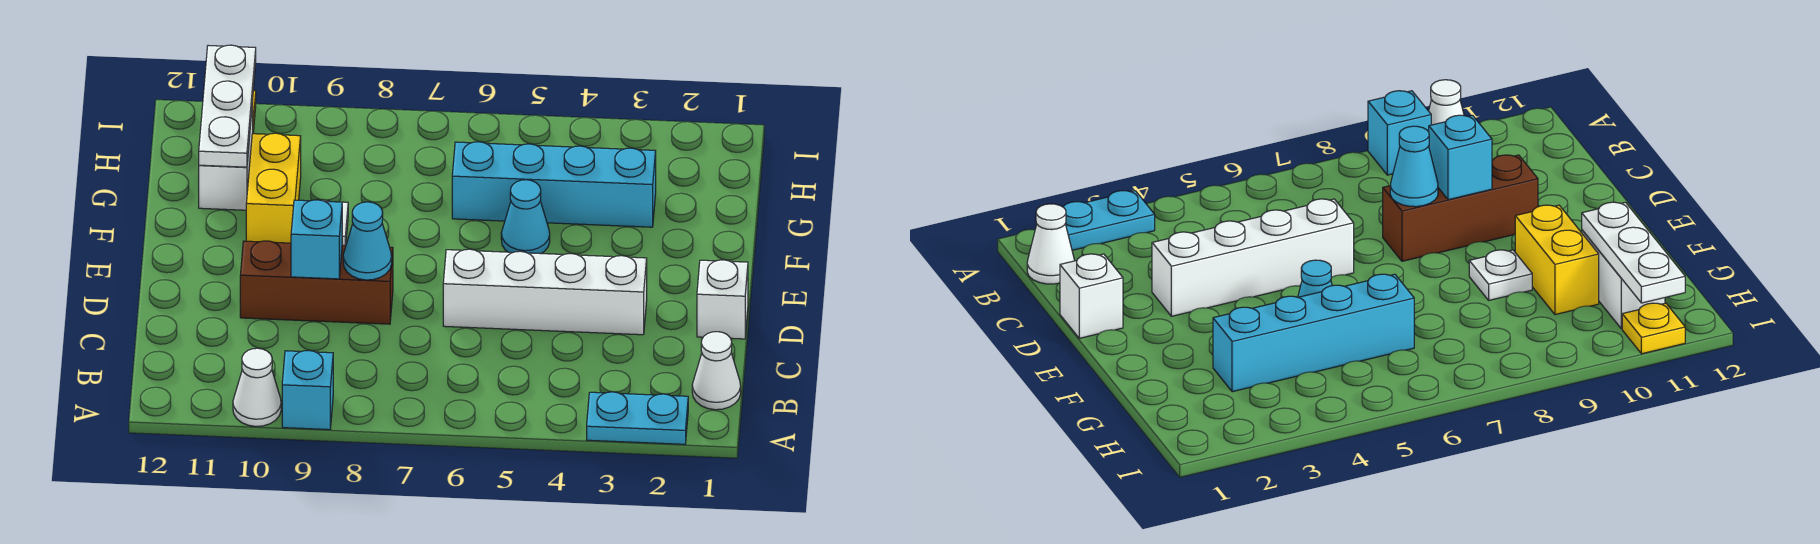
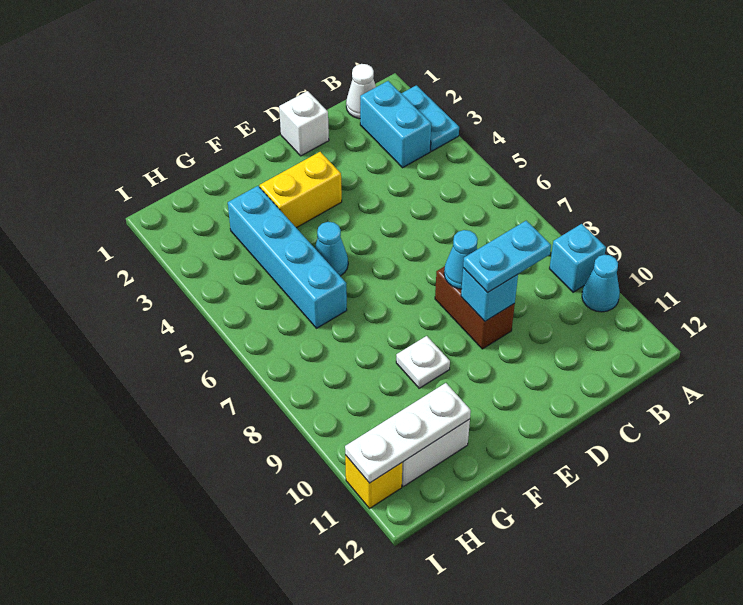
white cone A10 level 1 -> cyan cone A10 level 1
none -> cyan brick B2:B3 level 1
none -> cyan plate C9:D9 level 3
white brick D3:D6 level 1 -> none
brown brick D8:D10 level 1 -> brown brick D8:D9 level 1
yellow brick F10:G10 level 1 -> yellow brick E3:F3 level 1
yellow plate I11 level 1 -> yellow brick I11 level 1

